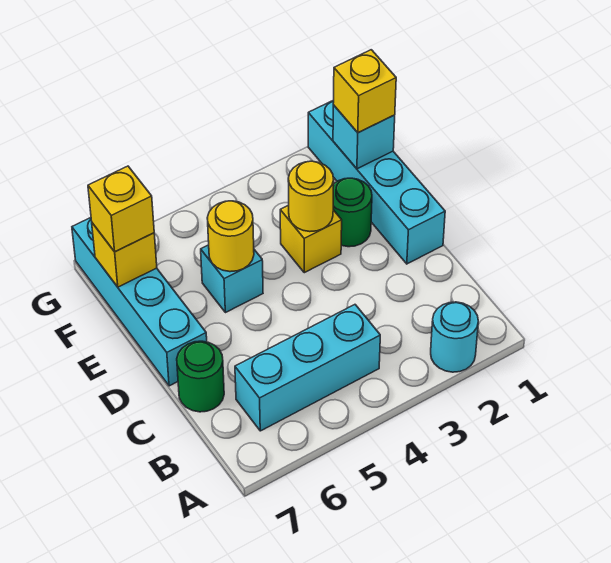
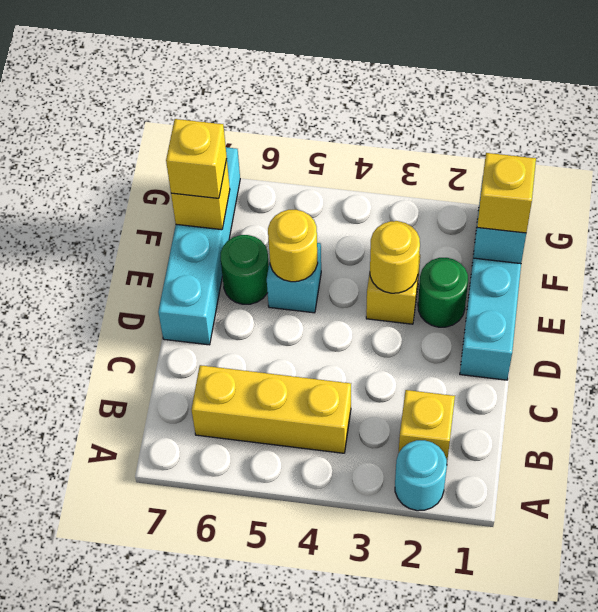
none -> yellow brick B2 level 1
cyan brick B4:B6 level 1 -> yellow brick B4:B6 level 1
green round brick C7 level 1 -> green round brick E6 level 1

